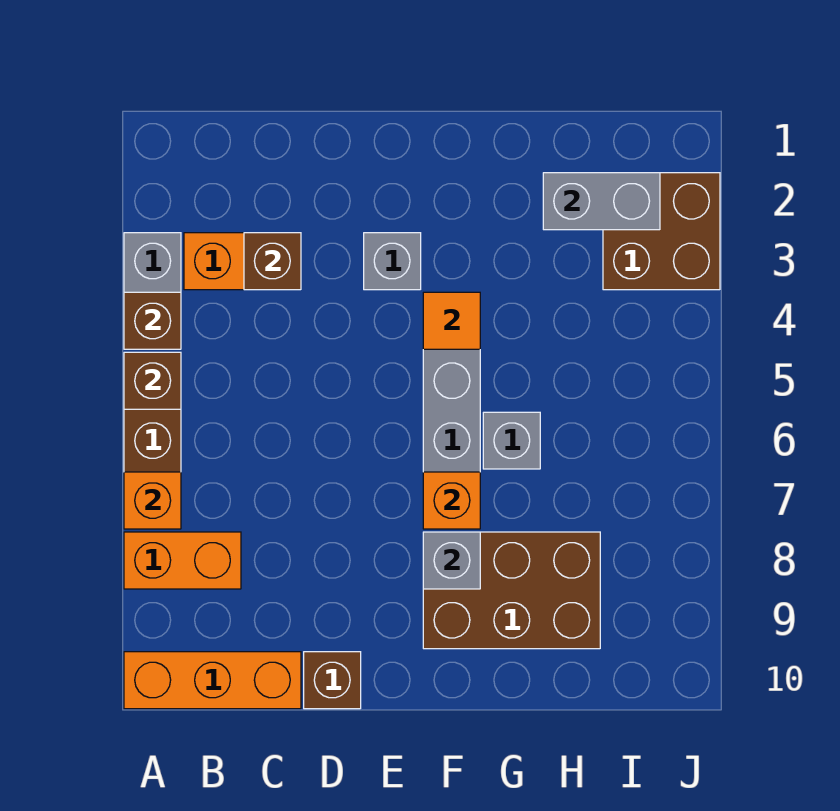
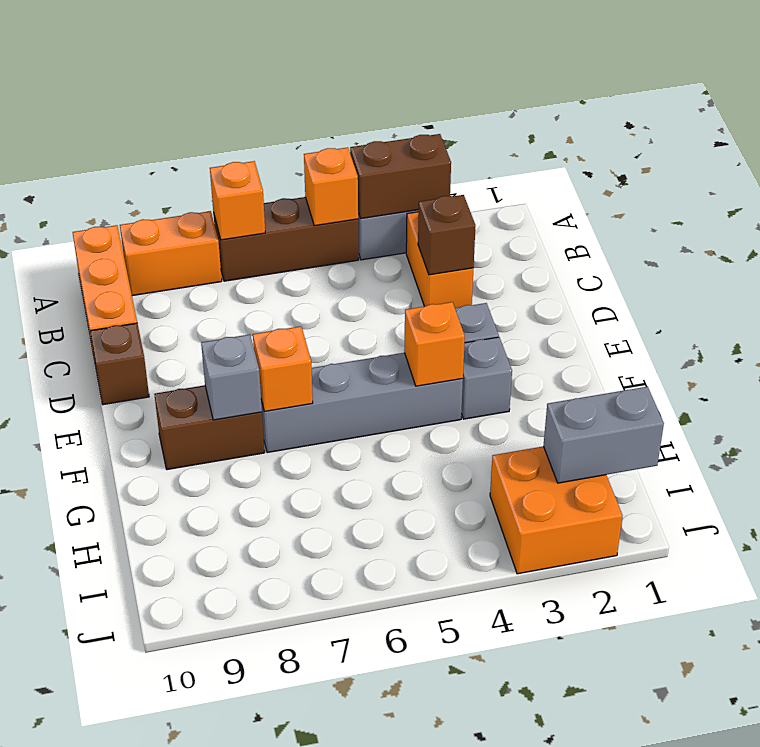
brown brick A4 level 2 -> brown brick A3:A4 level 2
brown brick A5 level 2 -> orange brick A5 level 2
orange brick A8:B8 level 1 -> orange brick A8:A9 level 1
orange tile F4 level 2 -> orange brick F4 level 2
brown brick F8:H9 level 1 -> brown brick F8:F9 level 1
grey brick G6 level 1 -> grey brick F3 level 1
grey brick H2:I2 level 2 -> grey brick I1:I2 level 2
brown brick I2:J3 level 1 -> orange brick I2:J3 level 1

